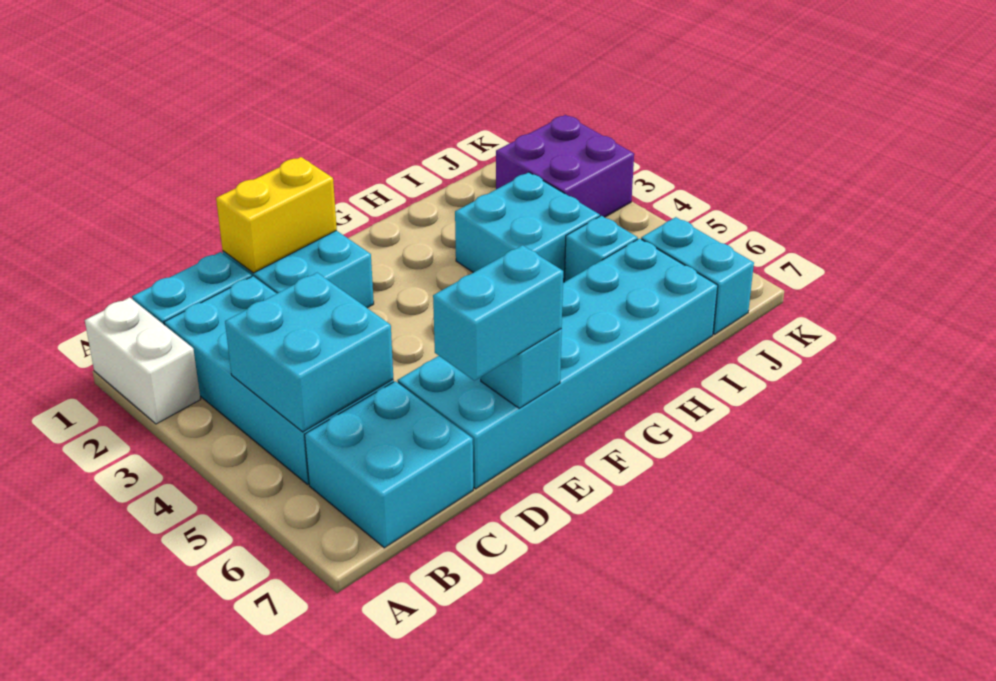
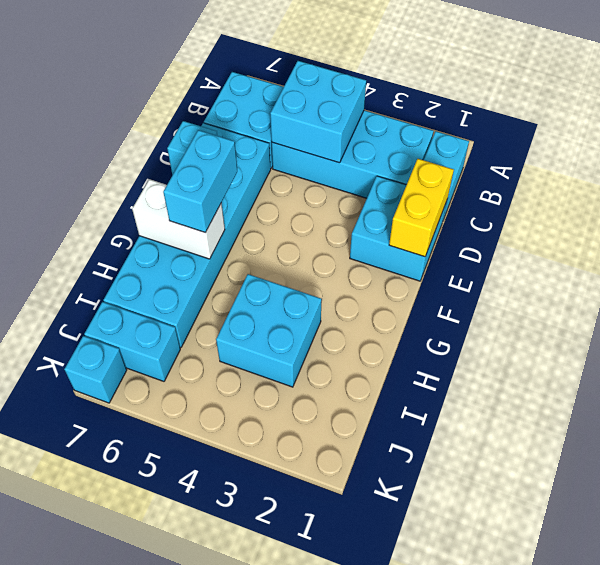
white brick A1:A2 level 1 -> white brick G6:G7 level 2
cyan brick D7:E7 level 3 -> cyan brick F6:G6 level 3
cyan brick I5 level 1 -> cyan brick K7 level 1
purple brick J2:K3 level 1 -> none

